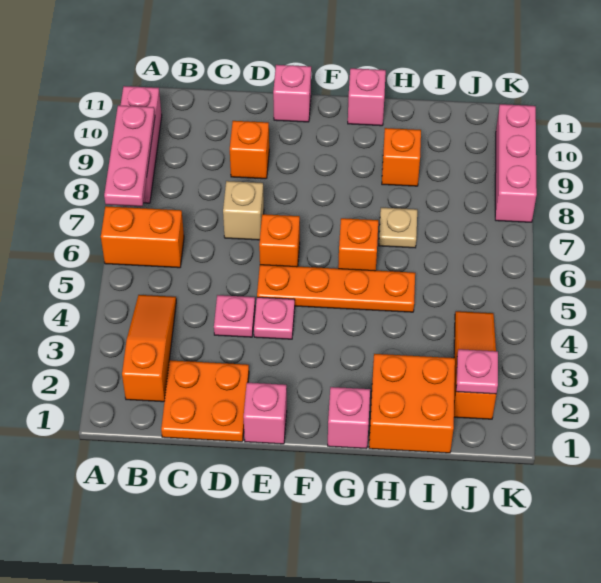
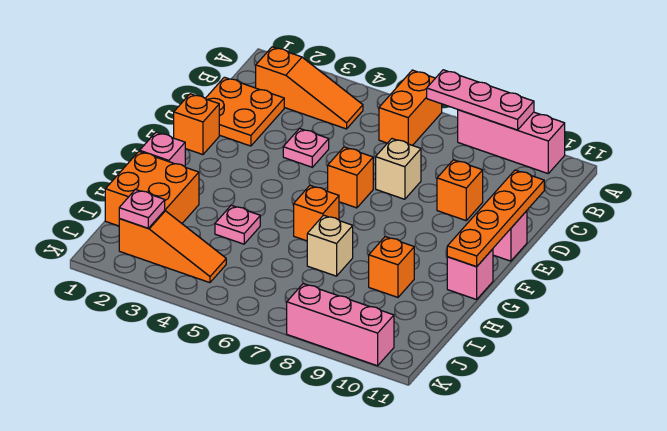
pink brick E1 level 1 -> orange brick E1 level 1
pink plate E4 level 1 -> pink plate H4 level 1
orange plate E5:H5 level 1 -> orange plate D11:G11 level 2
tan plate H7 level 1 -> tan brick H7 level 1

